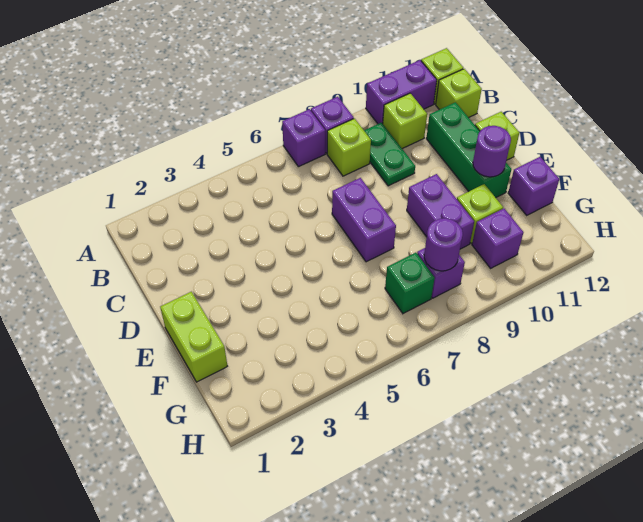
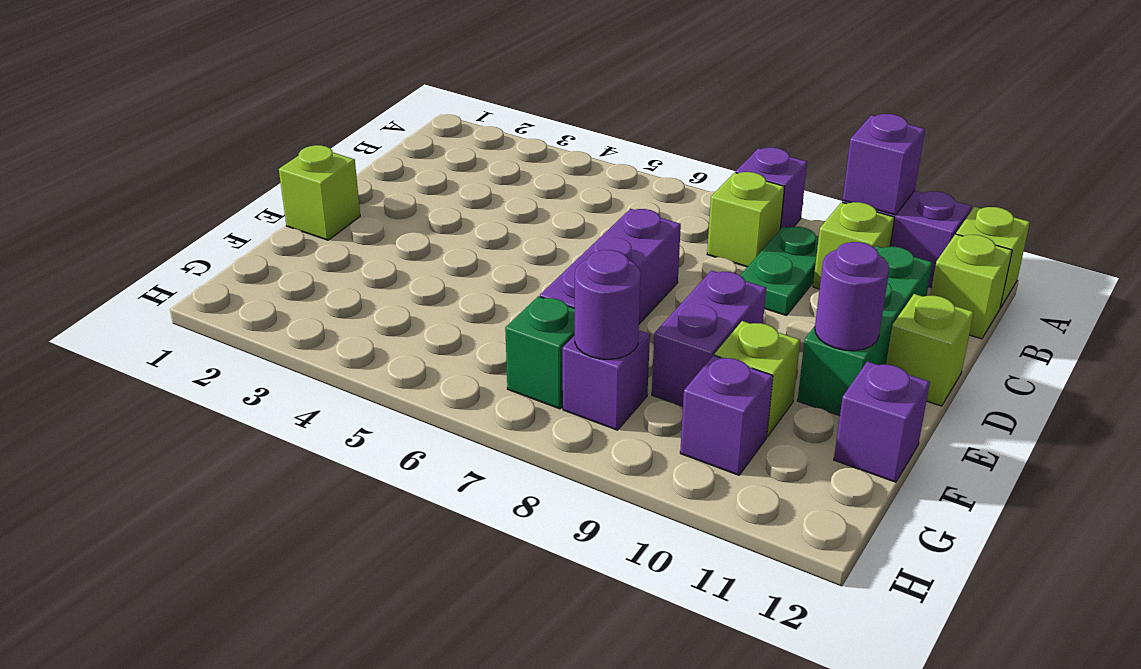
purple brick A7 level 1 -> purple brick A10 level 2
purple brick D7:E7 level 1 -> purple brick D7:F7 level 1
lime brick E1:F1 level 1 -> lime brick E1 level 1

